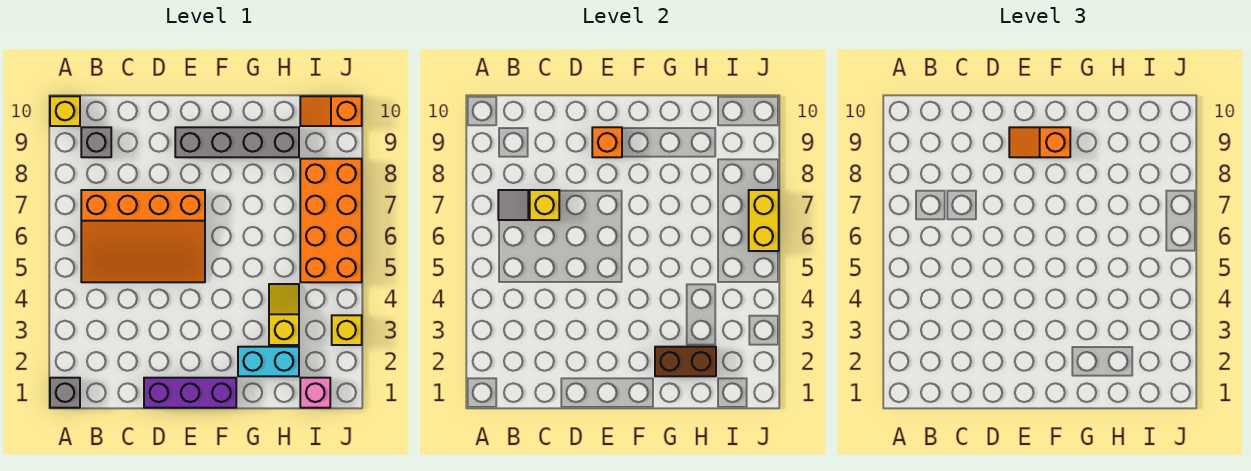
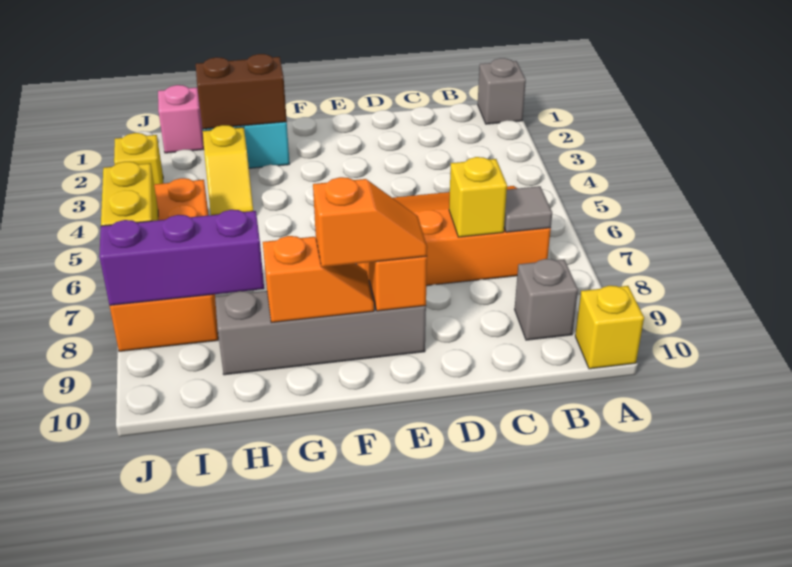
purple brick D1:F1 level 1 -> purple brick H8:J8 level 2
orange slope I10:J10 level 1 top J -> orange slope F9:G9 level 2 top G

